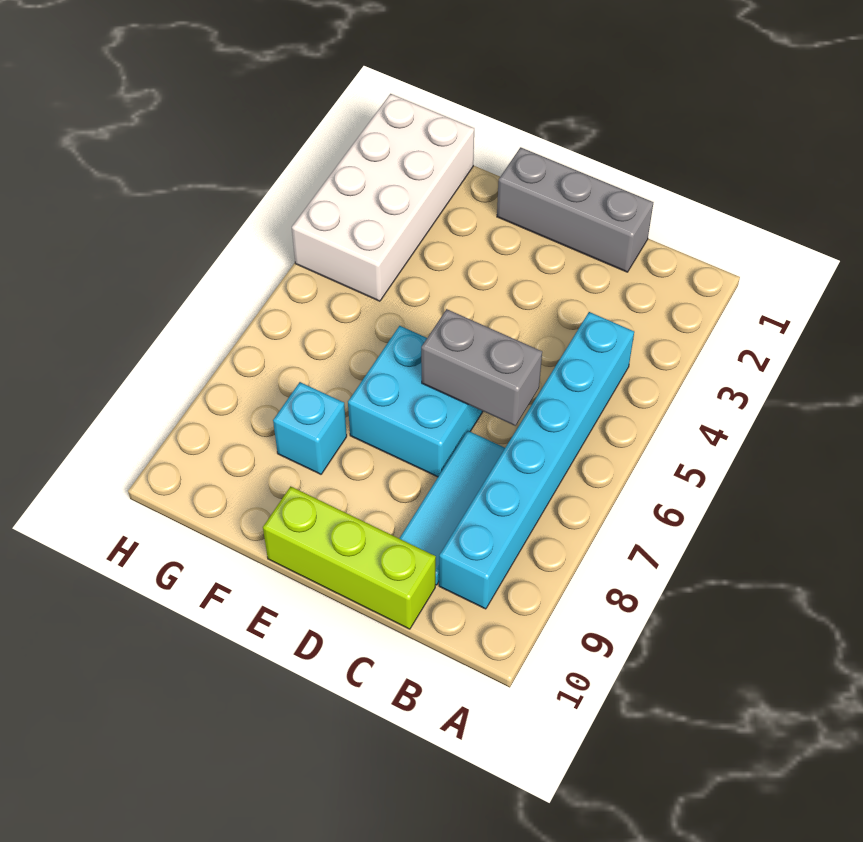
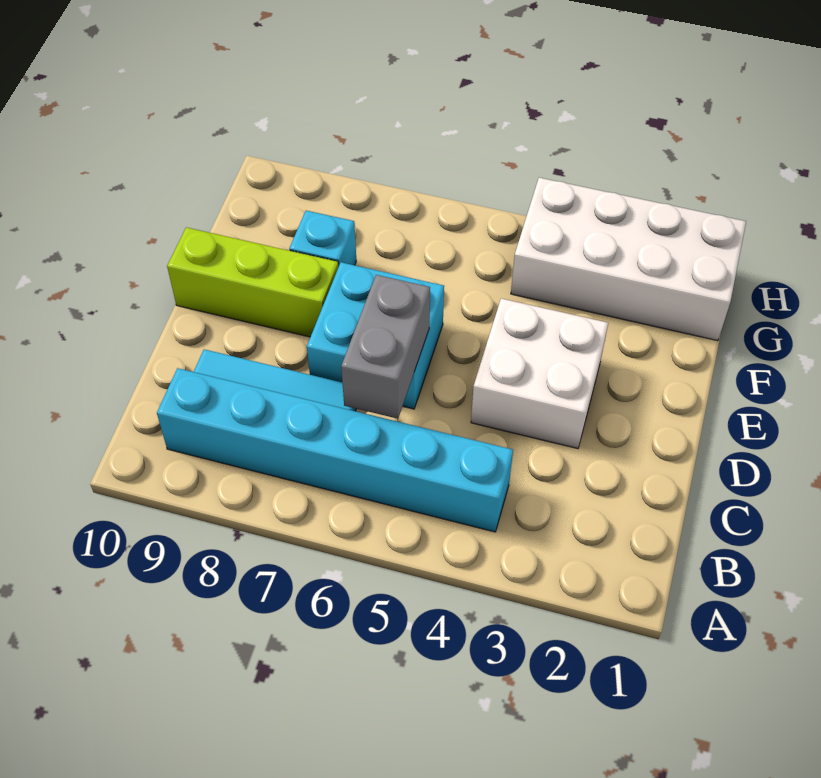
grey brick C1:E1 level 1 -> none
lime brick C10:E10 level 1 -> lime brick E8:E10 level 1
none -> white brick D3:E4 level 1

